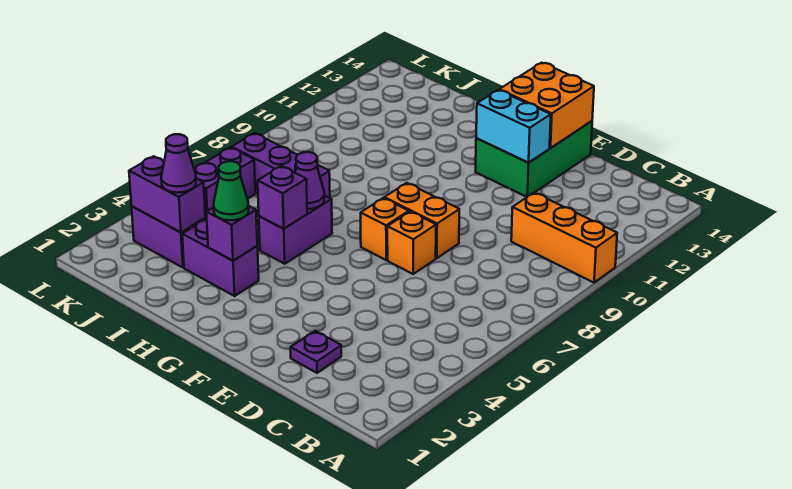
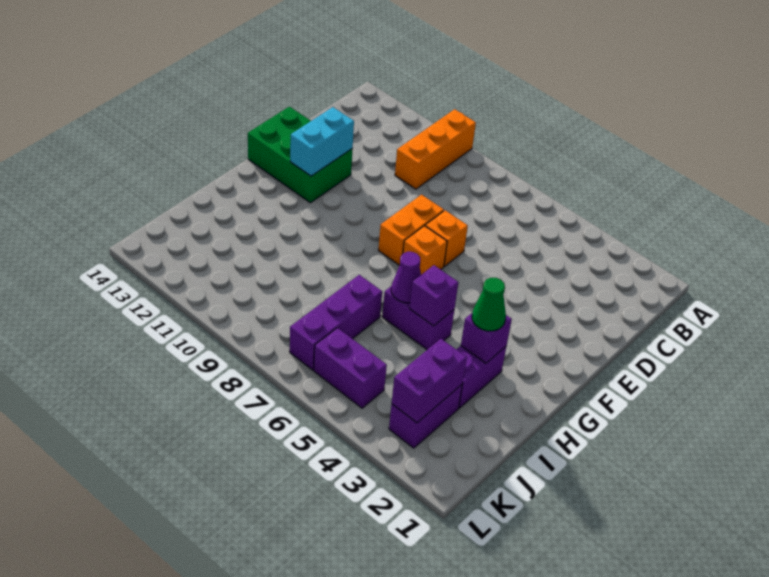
purple plate D2 level 1 -> none
orange brick E13:F14 level 2 -> none
purple cone J3 level 3 -> none

